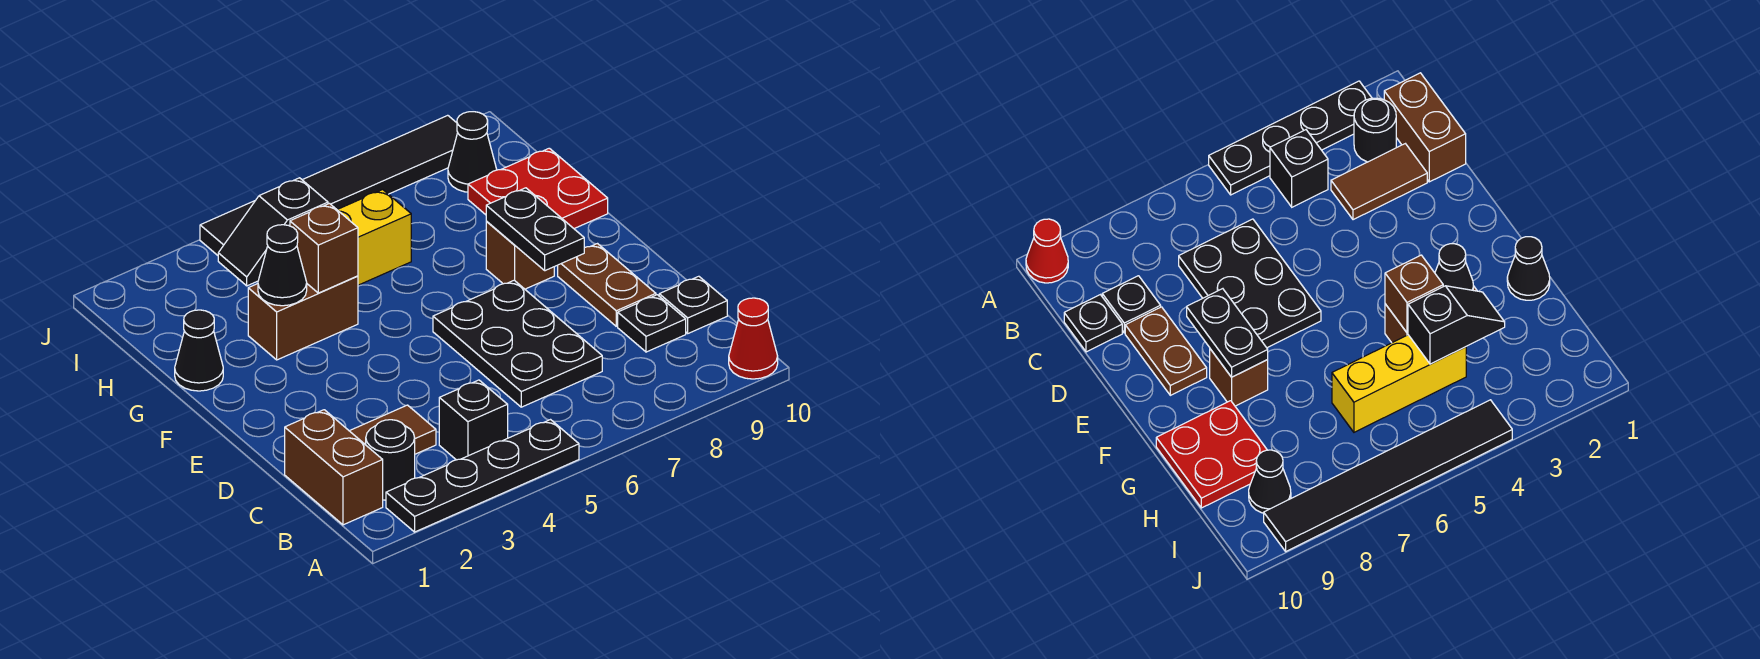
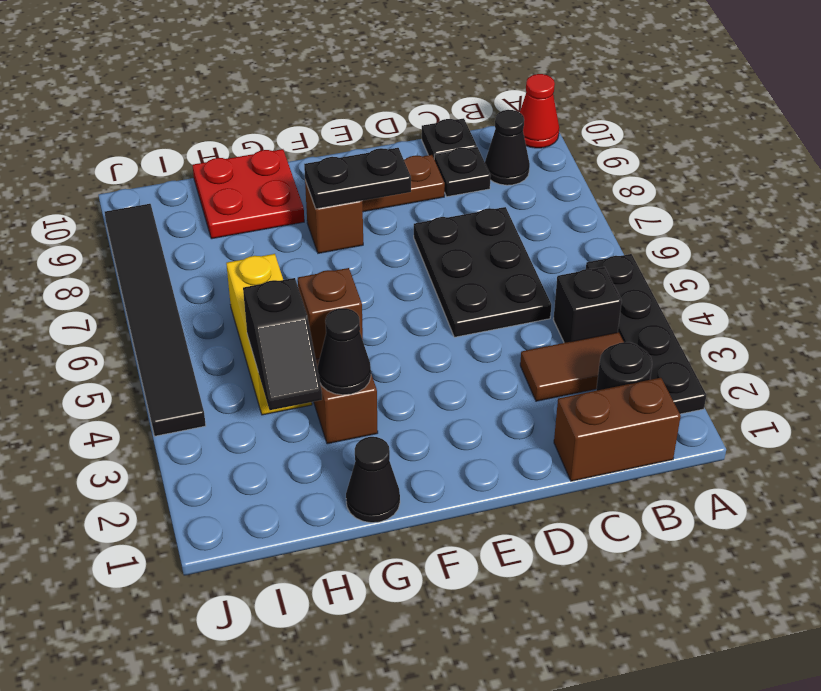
brown tile C2:C3 level 1 -> brown tile B3:C3 level 1
black plate C6:E7 level 1 -> black plate C5:D7 level 1
black cone I9 level 1 -> black cone B9 level 1

